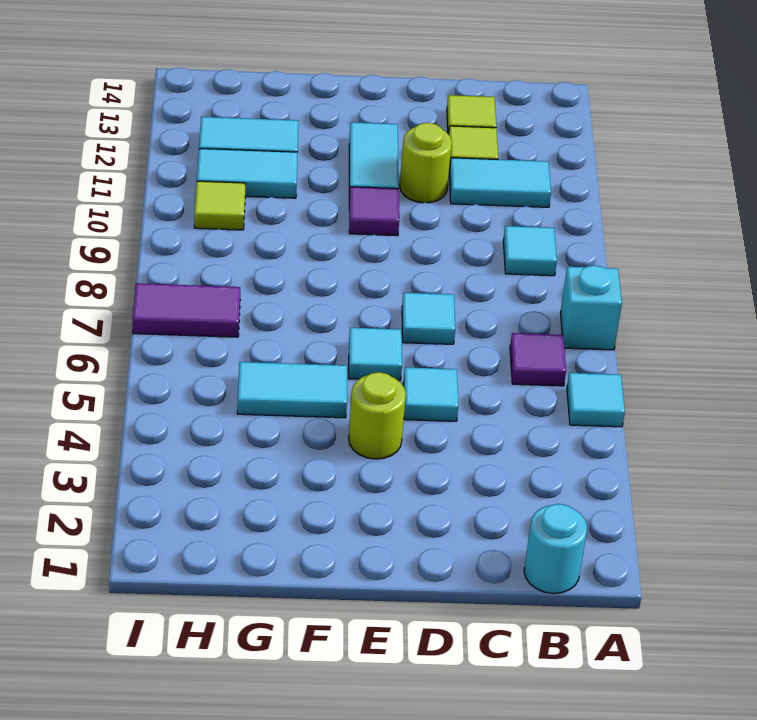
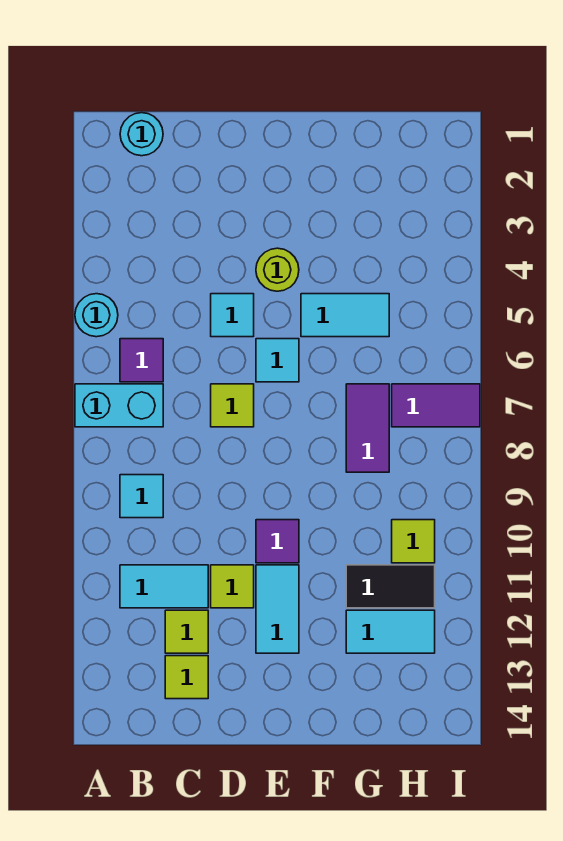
cyan tile A5 level 1 -> cyan round brick A5 level 1
cyan brick A7 level 1 -> cyan brick A7:B7 level 1
cyan tile D7 level 1 -> lime tile D7 level 1
lime round brick D11 level 1 -> lime tile D11 level 1
none -> purple tile G7:G8 level 1
cyan tile G11:H11 level 1 -> black tile G11:H11 level 1

